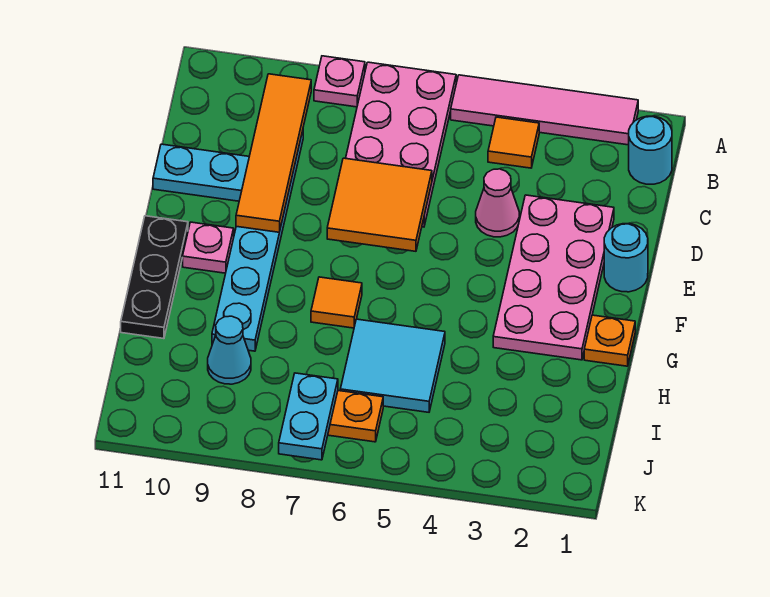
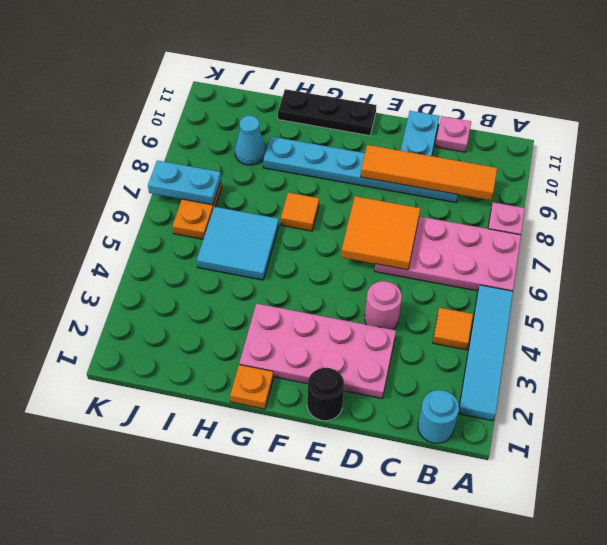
pink tile A2:A5 level 1 -> cyan tile A2:A5 level 1
pink cone D4 level 1 -> pink round brick D4 level 1
cyan round brick E1 level 1 -> black round brick E1 level 1
pink plate F10 level 1 -> pink plate C11 level 1

